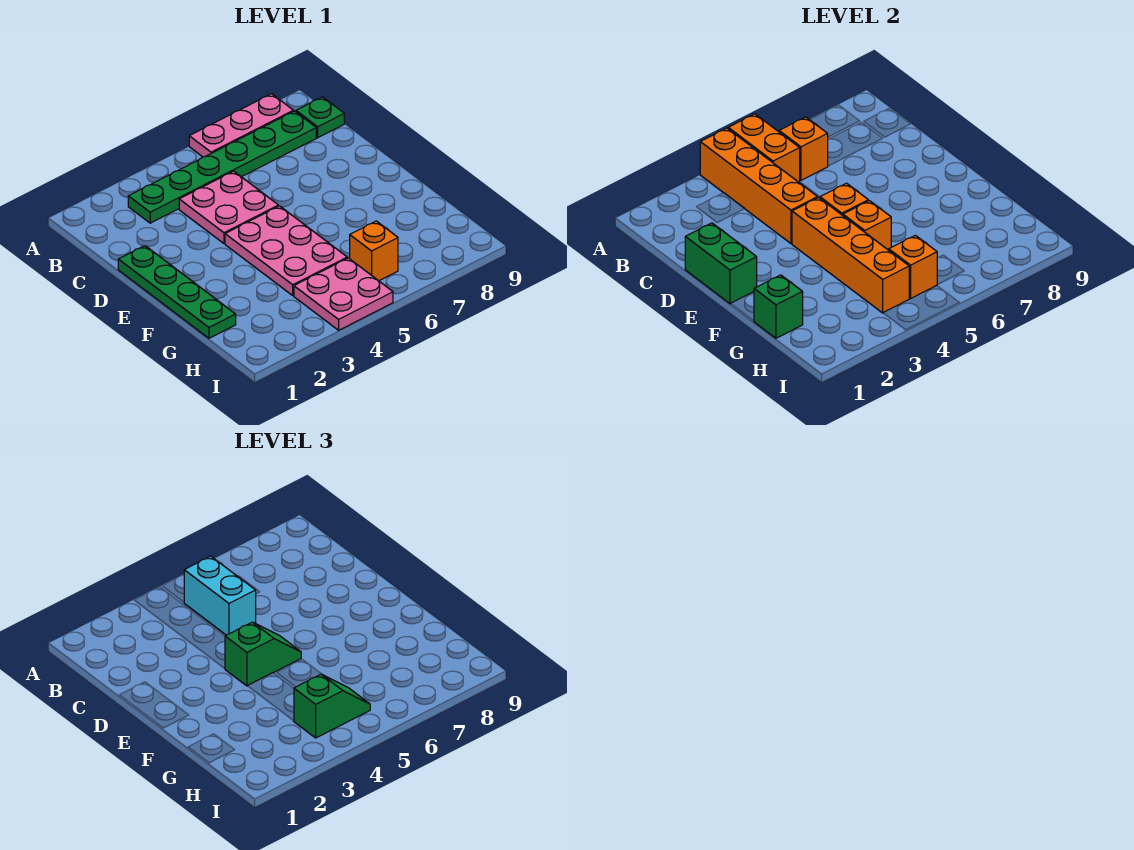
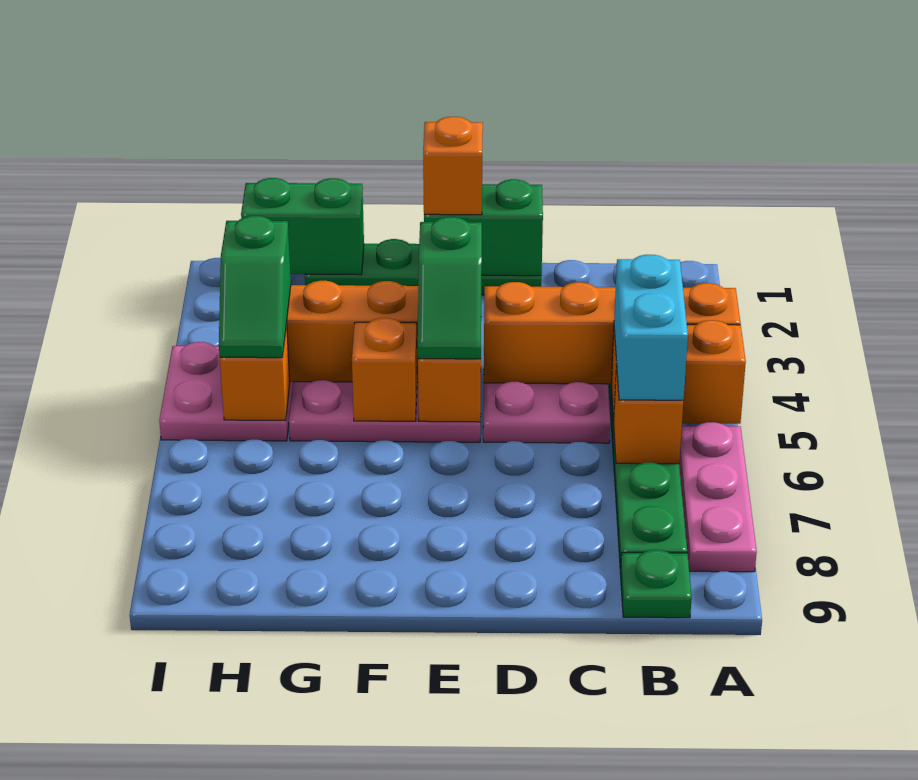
cyan brick B5:C5 level 3 -> cyan brick B5:B6 level 3
green brick G1 level 2 -> green brick G1:H1 level 2
orange brick H6 level 1 -> orange brick E1 level 3

